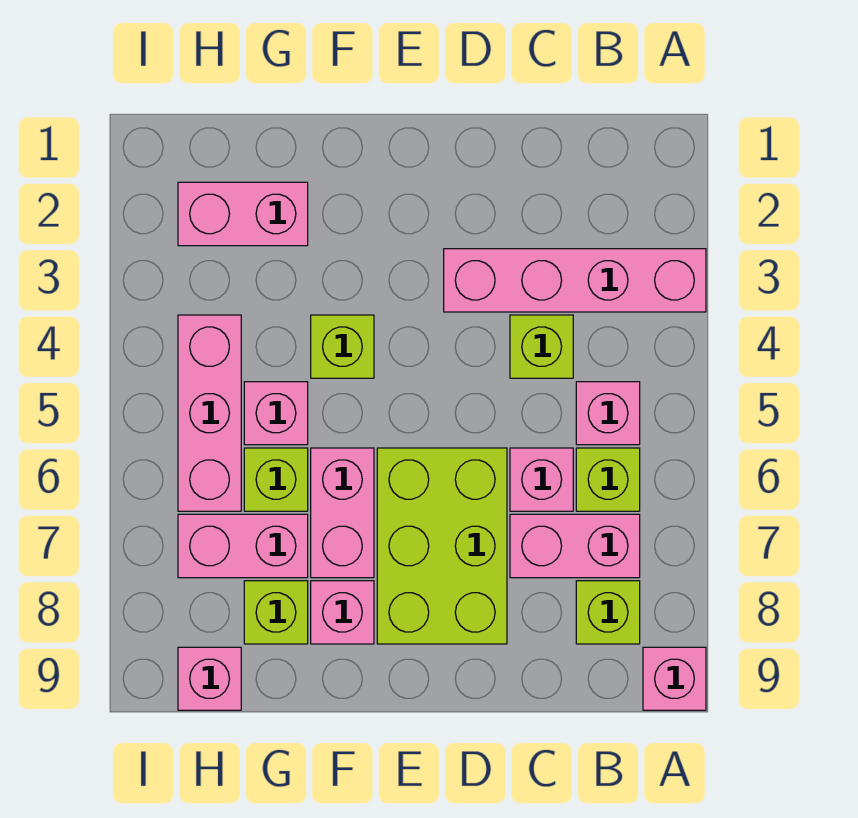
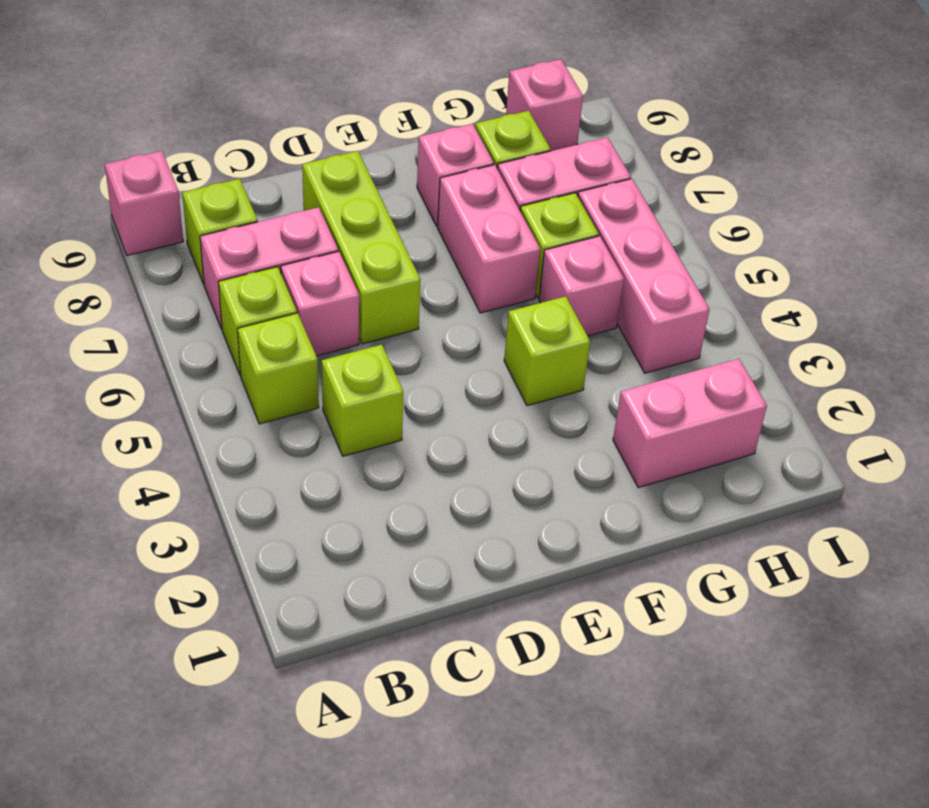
pink brick A3:D3 level 1 -> none
pink brick B5 level 1 -> lime brick B5 level 1
lime brick D6:E8 level 1 -> lime brick D6:D8 level 1

